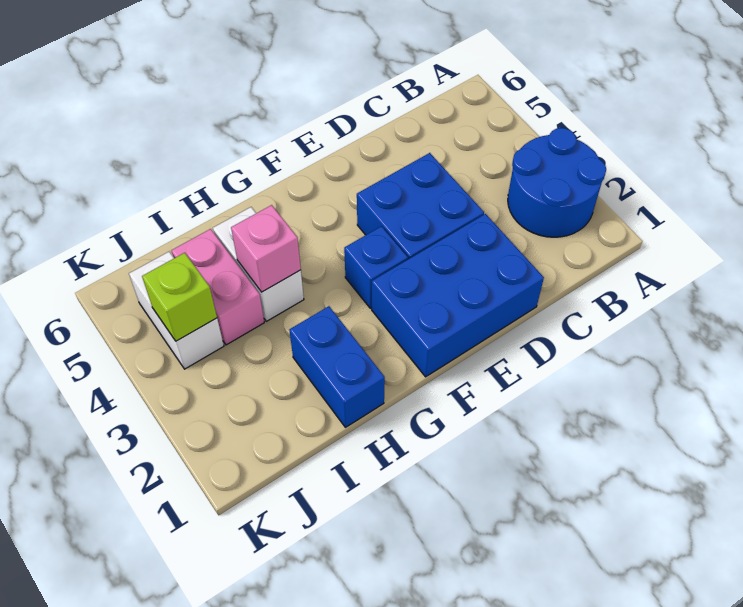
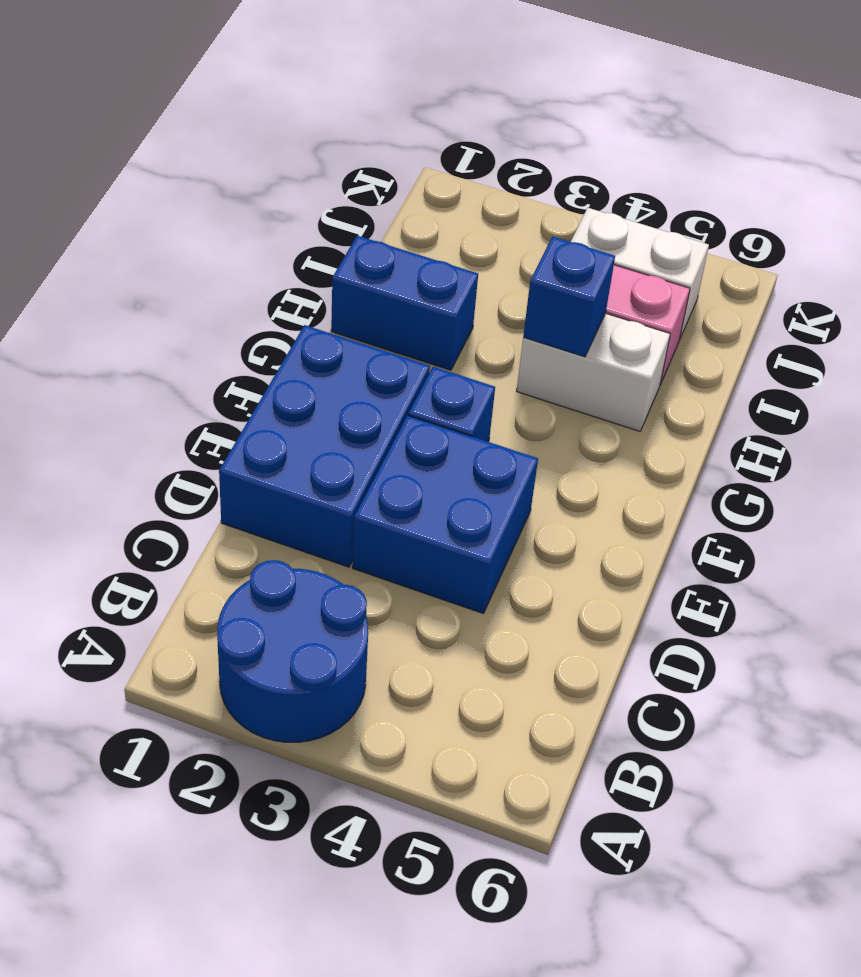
pink brick H4 level 2 -> blue brick H4 level 2
lime brick J4 level 2 -> none

